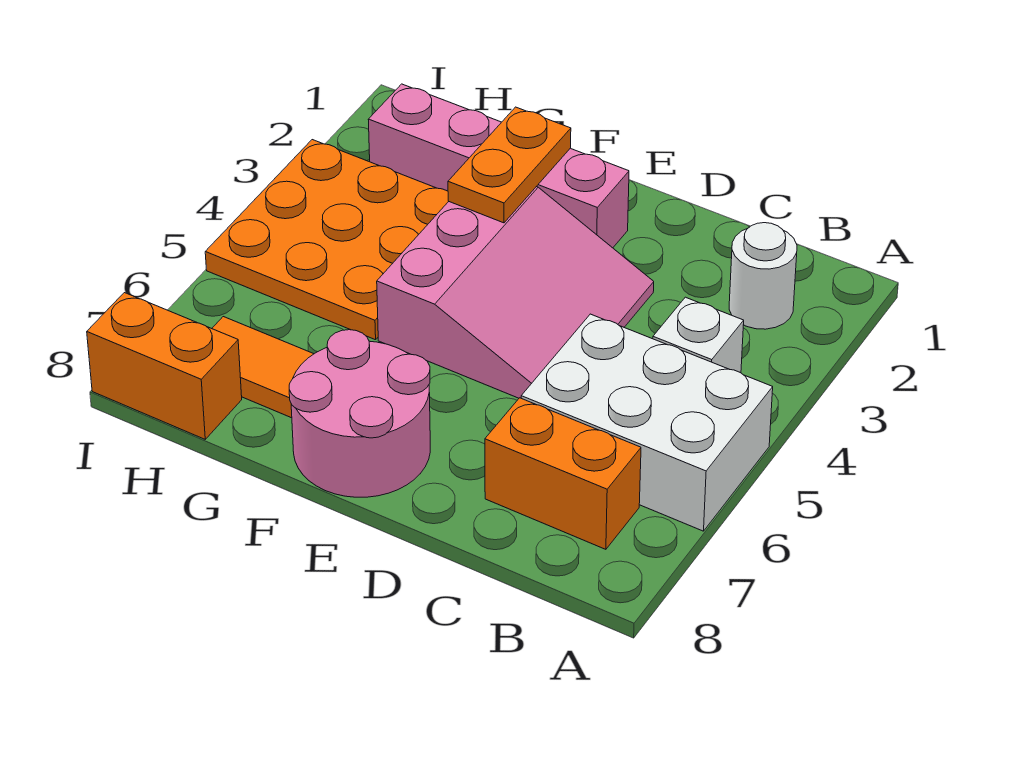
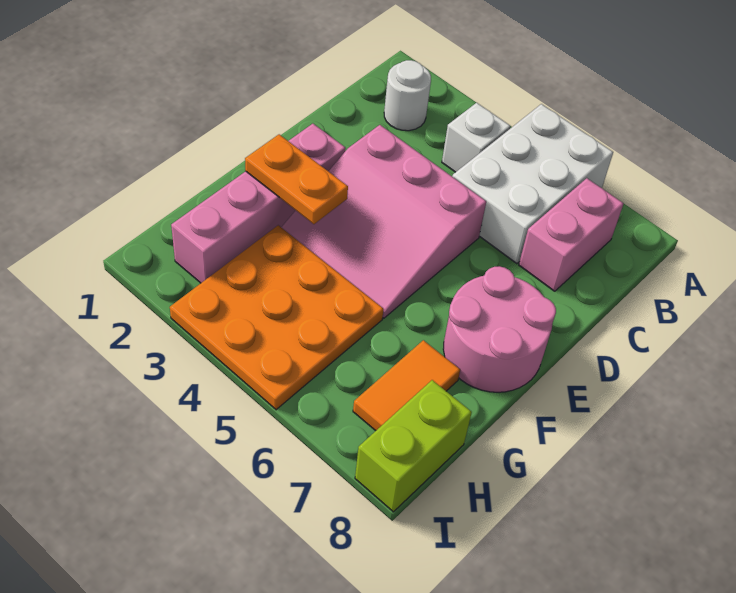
orange brick B7:C7 level 1 -> pink brick B7:C7 level 1
pink slope D3:F5 level 1 top F -> pink slope D3:F5 level 1 top D
orange brick H8:I8 level 1 -> lime brick H8:I8 level 1

